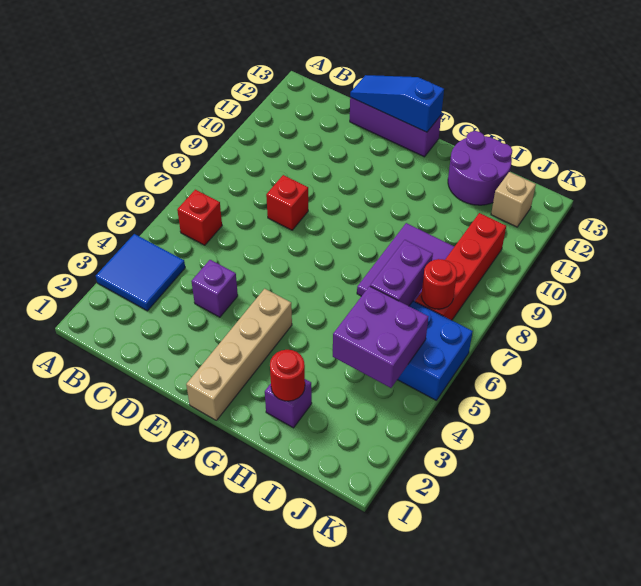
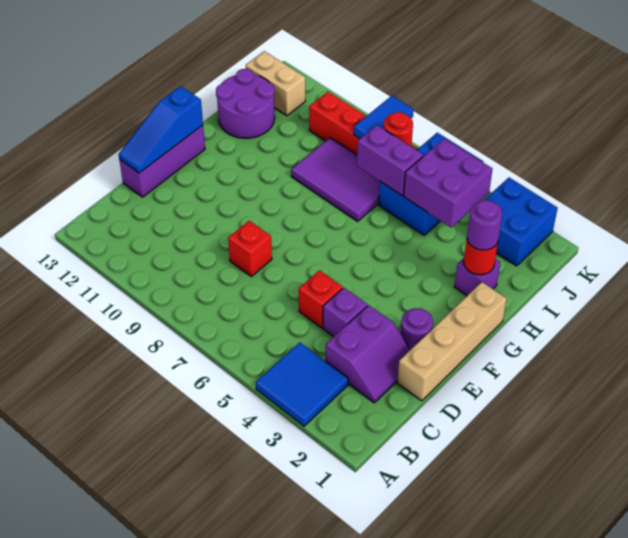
red brick B6 level 1 -> red brick D5 level 1
none -> purple slope C2:D3 level 1 top 3
none -> purple round brick E2 level 1
tan brick F1:F4 level 1 -> tan brick D1:G1 level 1
none -> purple round brick H2 level 3
none -> blue brick J2:K3 level 1
none -> blue tile J8:K8 level 2
tan brick J12 level 1 -> tan brick J12:J13 level 1

